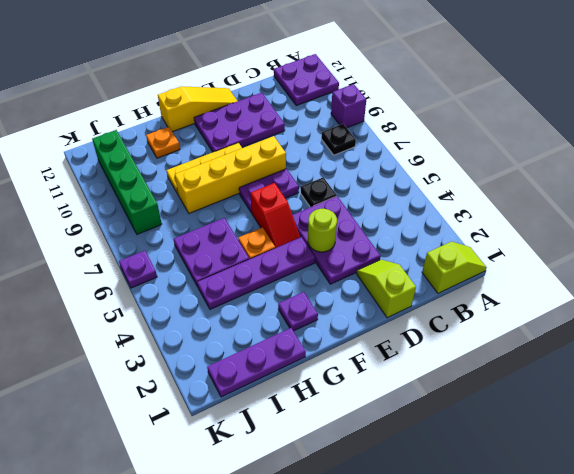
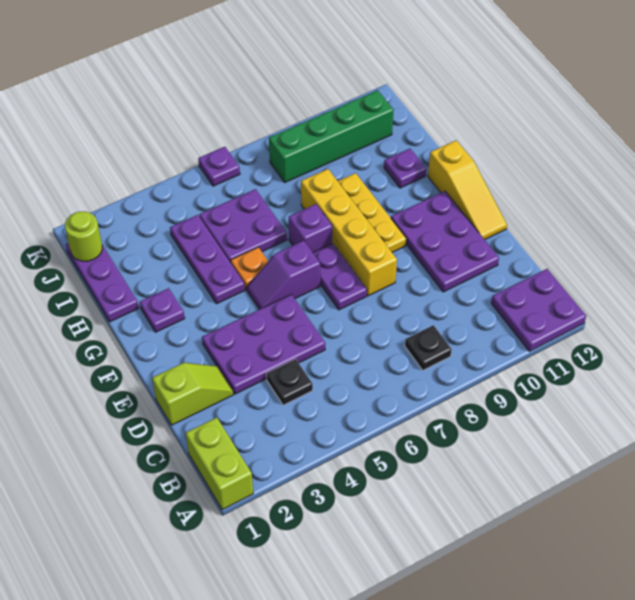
lime slope A1:B1 level 1 top B -> lime brick A1:B1 level 1
purple brick A9 level 1 -> purple brick G7 level 1
black plate D6 level 1 -> black plate C4 level 1
lime round brick E4 level 2 -> lime round brick J1 level 2
purple plate F4:I4 level 1 -> purple plate G4:I4 level 1
red slope F5:F6 level 1 top 6 -> purple slope F5:F6 level 1 top 6
orange plate H11 level 1 -> purple plate H11 level 1

